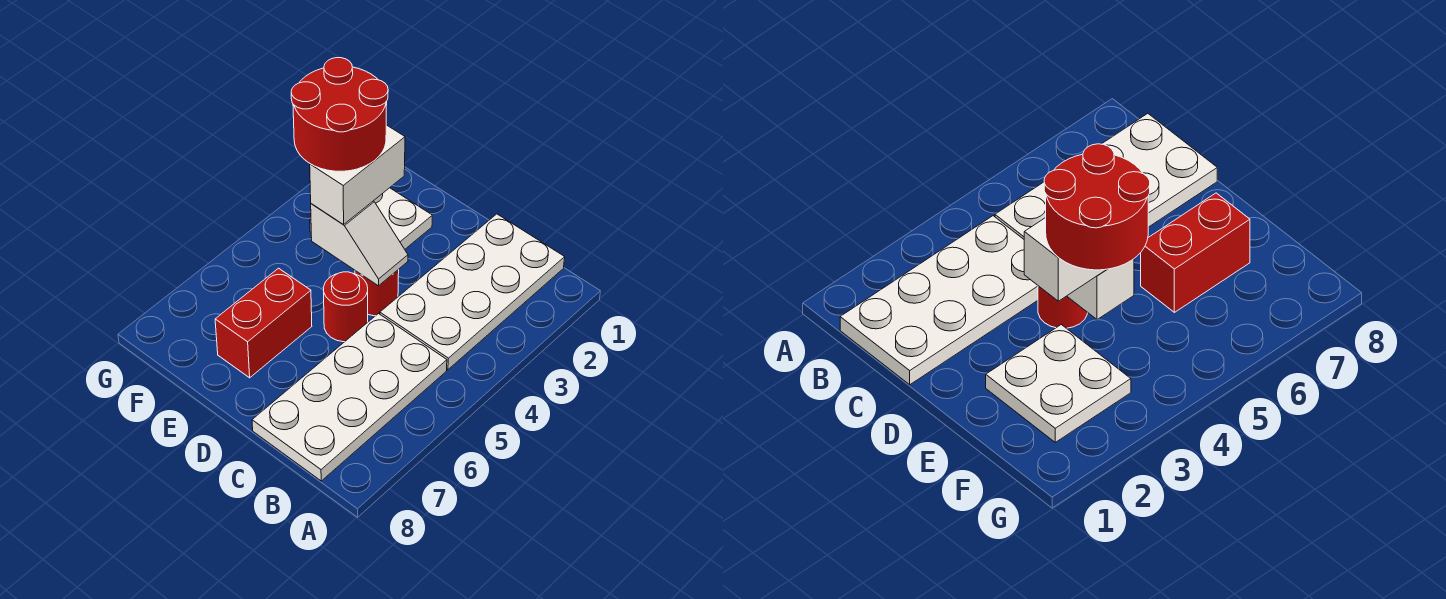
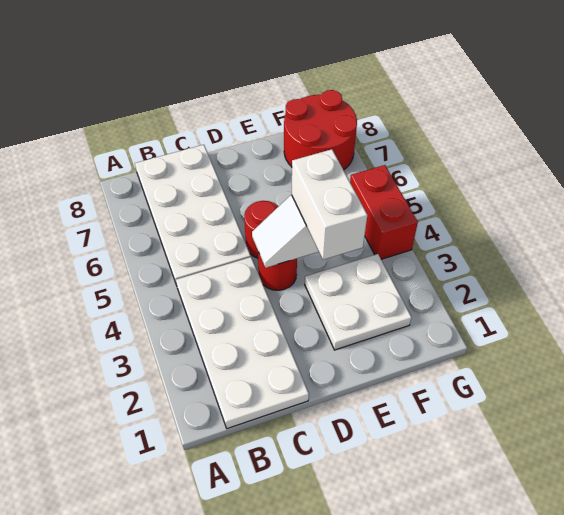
red round brick E3:F4 level 4 -> red round brick F7:G8 level 1
red brick E6:E7 level 1 -> red brick G4:G5 level 1

